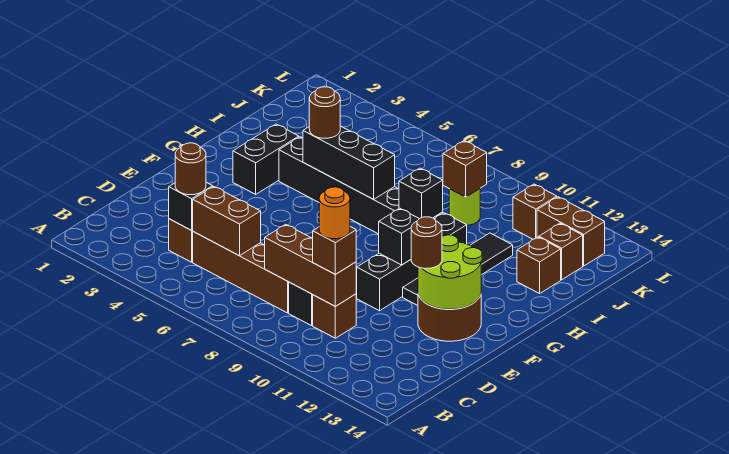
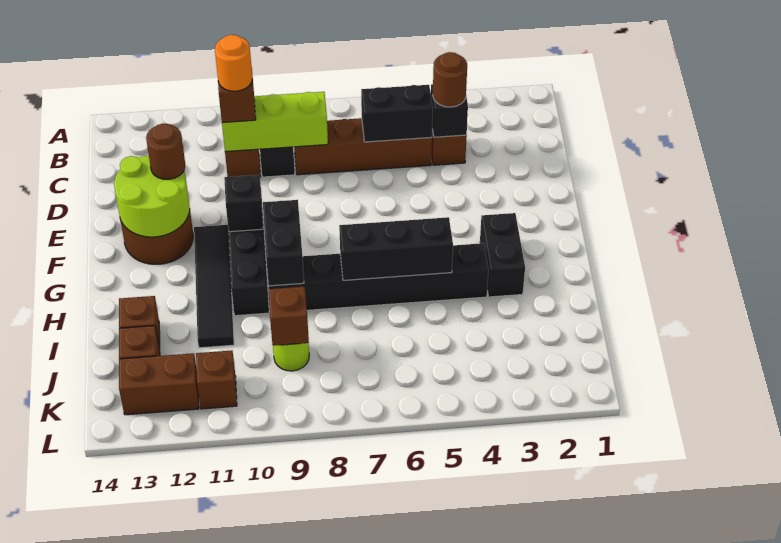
brown brick C5:C6 level 2 -> black brick C5:C6 level 2
brown brick C8:C10 level 2 -> lime brick C8:C10 level 2
brown round brick H5 level 3 -> none
black brick H9 level 2 -> black brick G9:H9 level 2

